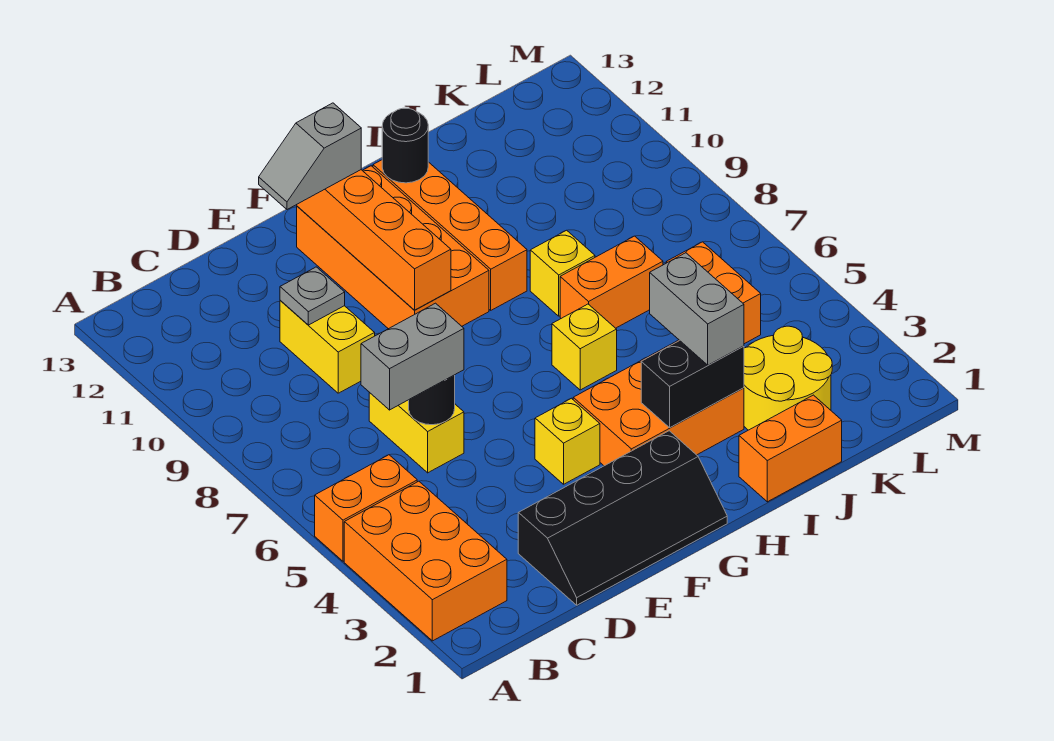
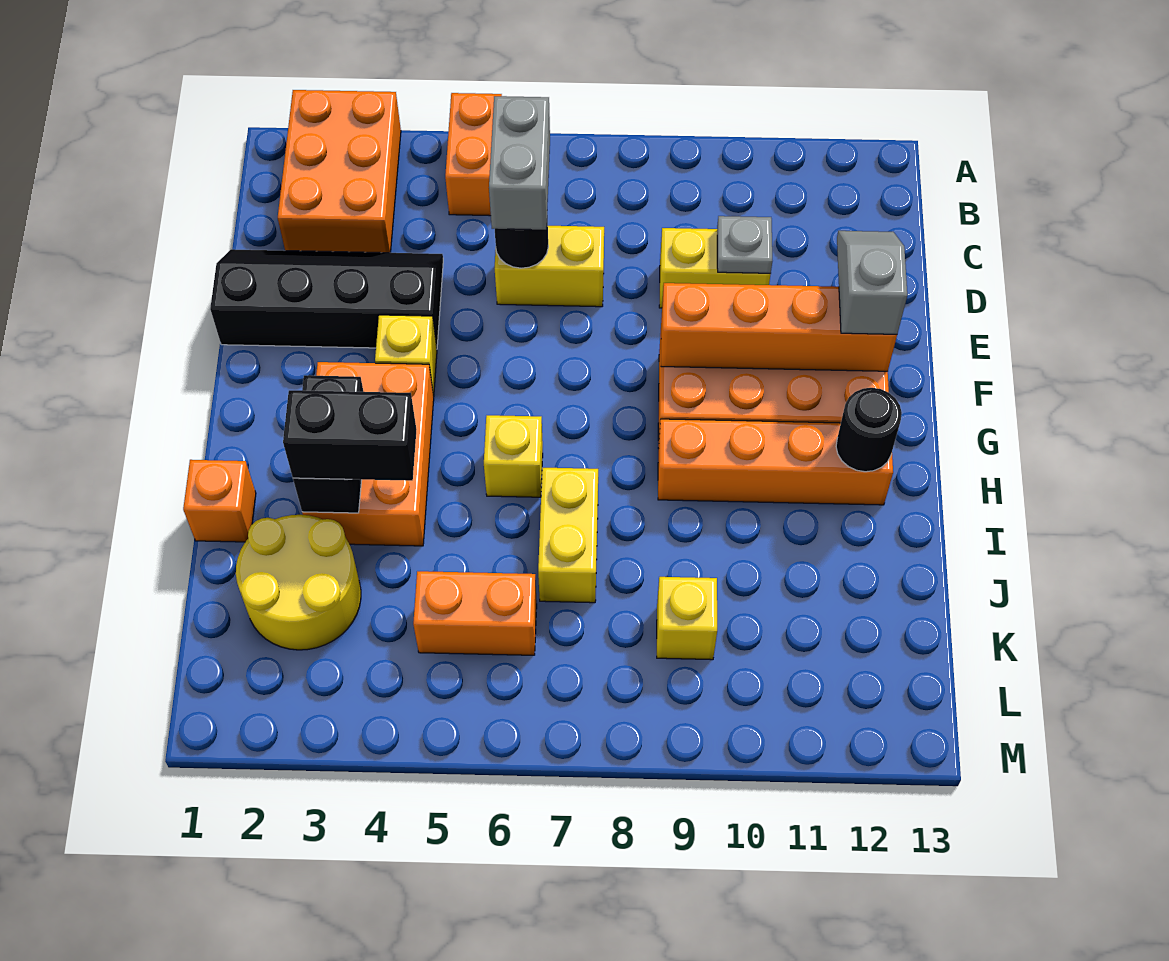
orange brick A2:B4 level 1 -> orange brick A2:C3 level 1
black slope D1:G2 level 1 top 2 -> black slope D1:E4 level 1 top E
orange brick I1:J1 level 1 -> orange brick I1 level 1
grey brick I3:I4 level 3 -> black brick I3:I4 level 3
orange brick I7:J7 level 1 -> yellow brick I7:J7 level 1
yellow brick I8 level 1 -> yellow brick K9 level 1

